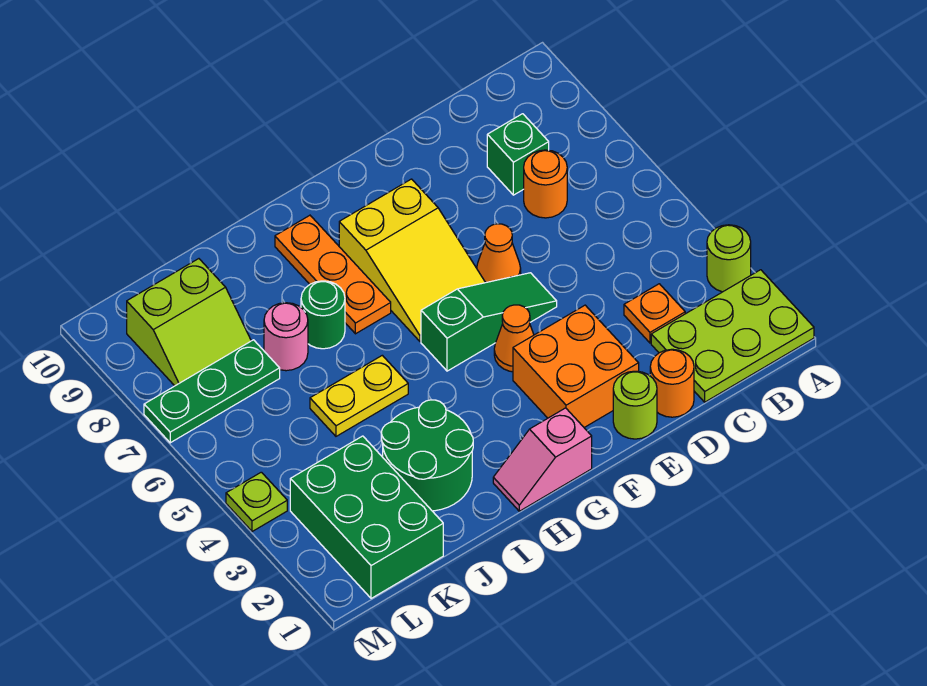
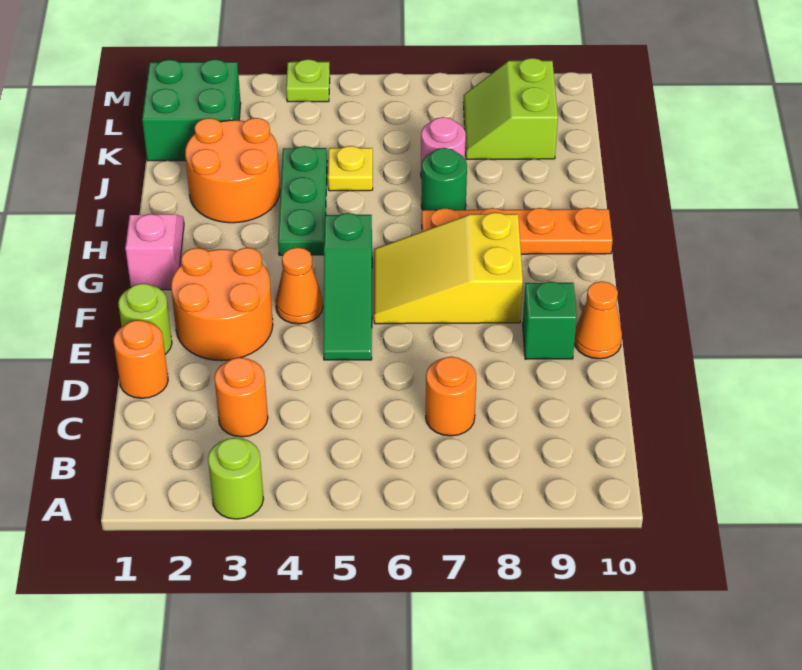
lime plate A1:C2 level 1 -> none
orange plate C3 level 1 -> orange round brick C3 level 1
green brick C8 level 1 -> green brick E9 level 1
orange brick E2:F3 level 1 -> orange round brick E2:F3 level 1
orange cone E6 level 1 -> orange cone E10 level 1
orange plate H7:H9 level 1 -> orange plate H7:H10 level 1
green round brick I2:J3 level 1 -> orange round brick I2:J3 level 1
yellow plate I5:J5 level 1 -> yellow plate J5 level 1
green brick K1:L3 level 1 -> green brick K1:L2 level 1
green plate K7:M7 level 1 -> green plate H4:J4 level 1

